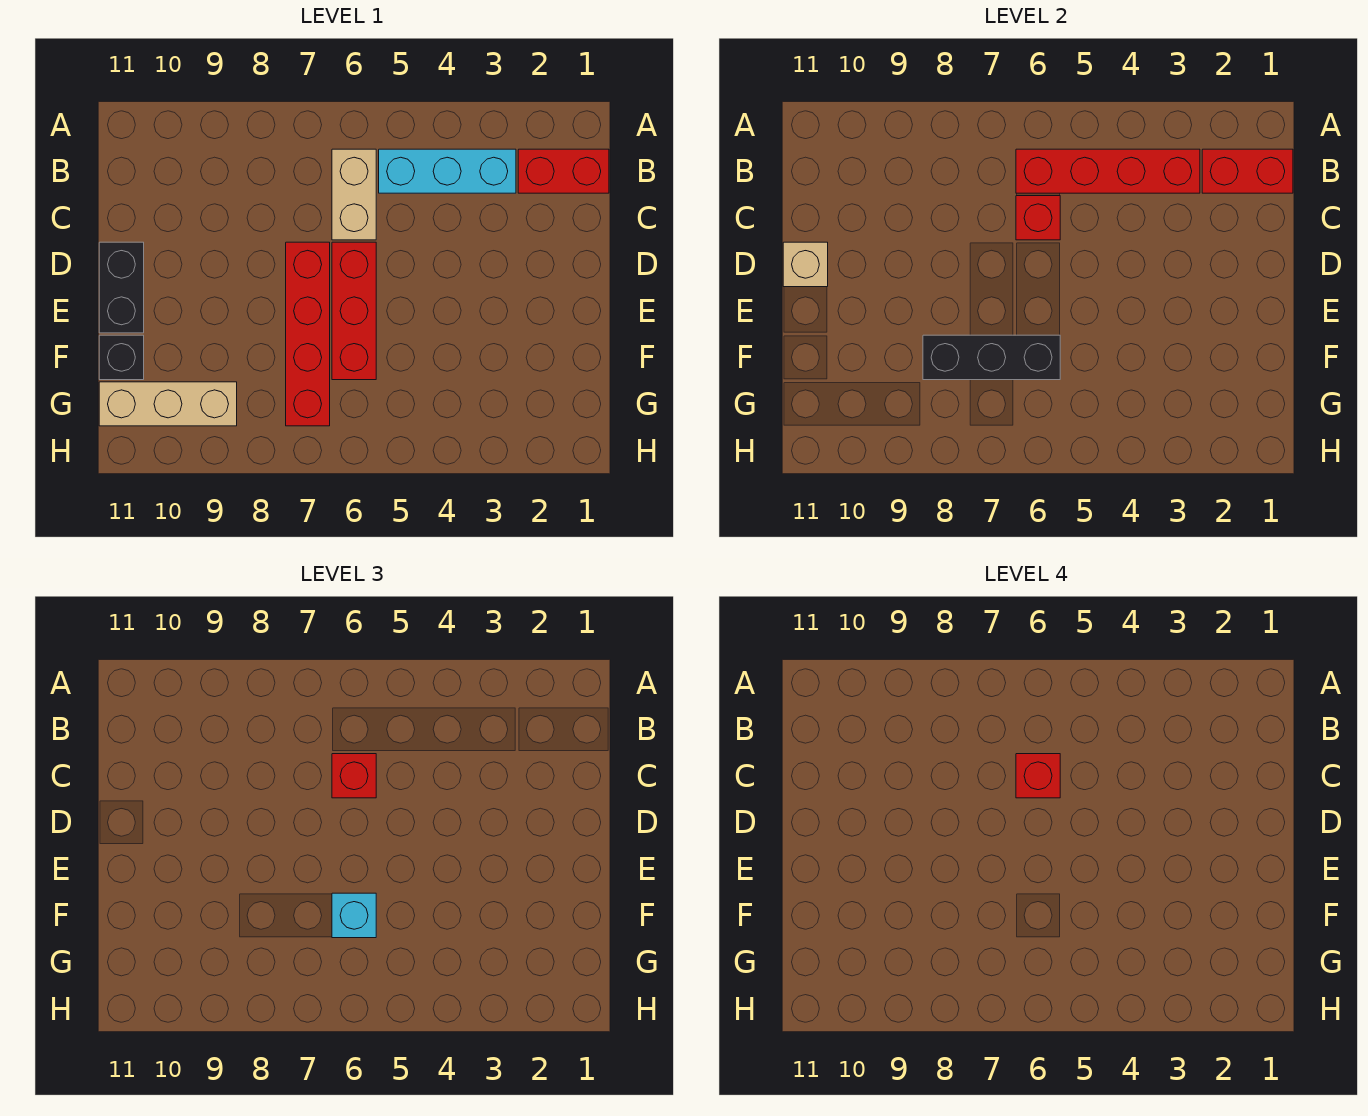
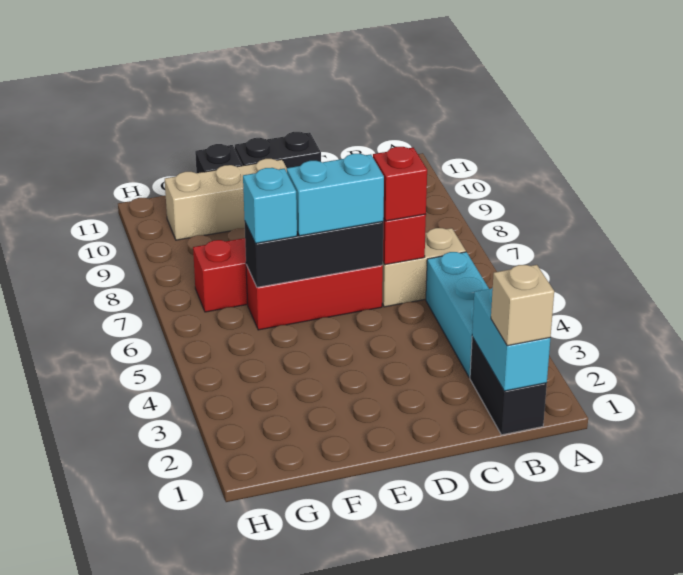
red brick B1:B2 level 1 -> black brick B1:B2 level 1
red brick B1:B2 level 2 -> cyan brick B1:B2 level 2
red brick B3:B6 level 2 -> none
red brick C6 level 4 -> none
none -> cyan brick D6:E6 level 3
tan brick D11 level 2 -> tan brick B1 level 3
black brick F6:F8 level 2 -> black brick D6:F6 level 2
tan brick G9:G11 level 1 -> tan brick E10:G10 level 1

